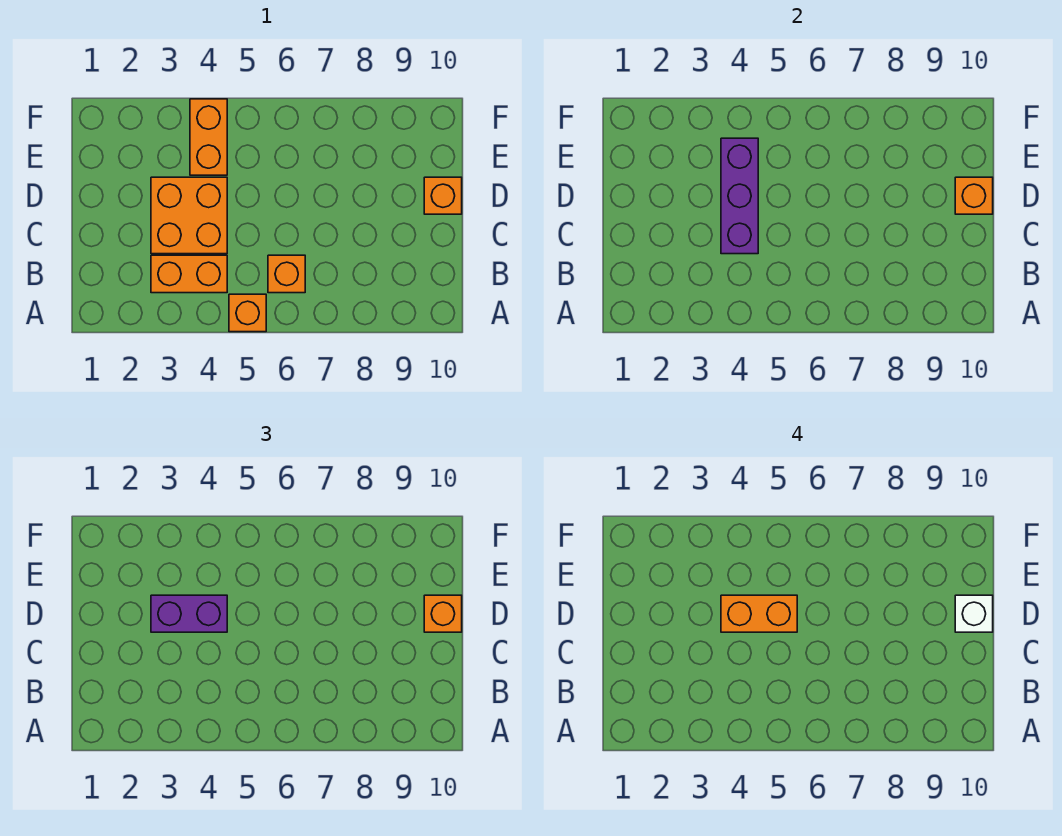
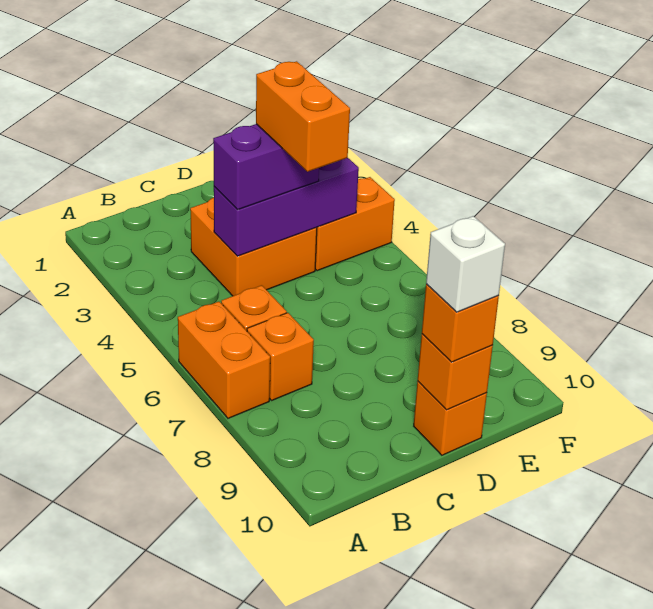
orange brick A5 level 1 -> orange brick B7 level 1
orange brick B3:B4 level 1 -> orange brick A6:A7 level 1
purple brick D3:D4 level 3 -> purple brick C4:D4 level 3

